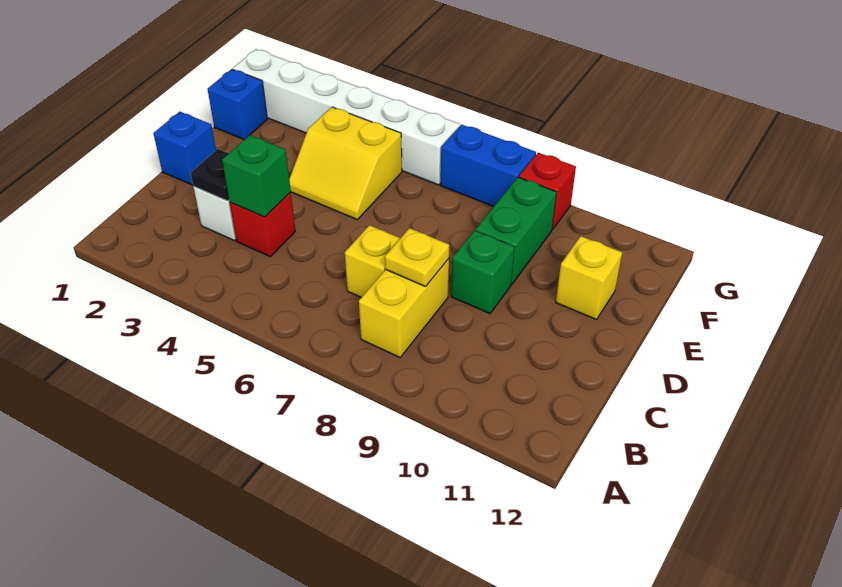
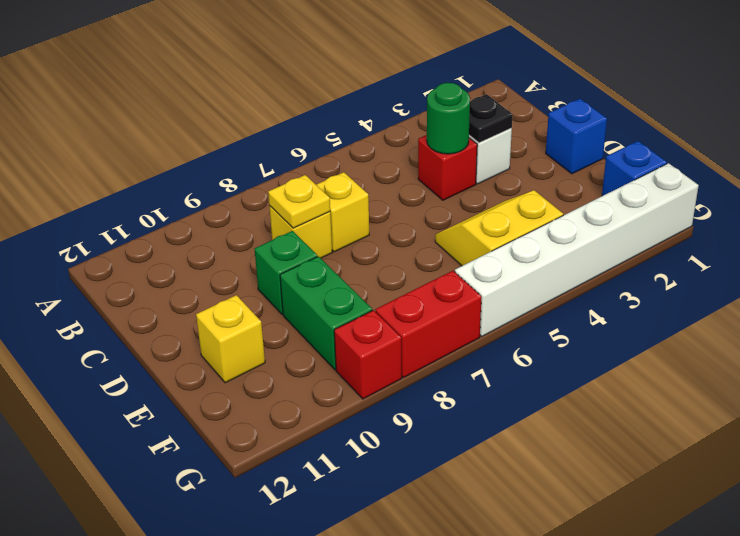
yellow brick B8:C8 level 1 -> yellow brick C8 level 1
green brick C4 level 2 -> green round brick C4 level 2
blue brick G7:G8 level 1 -> red brick G7:G8 level 1

